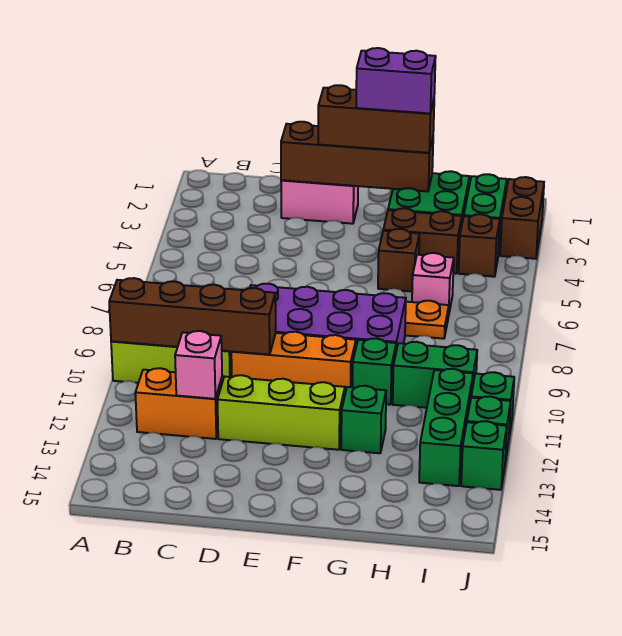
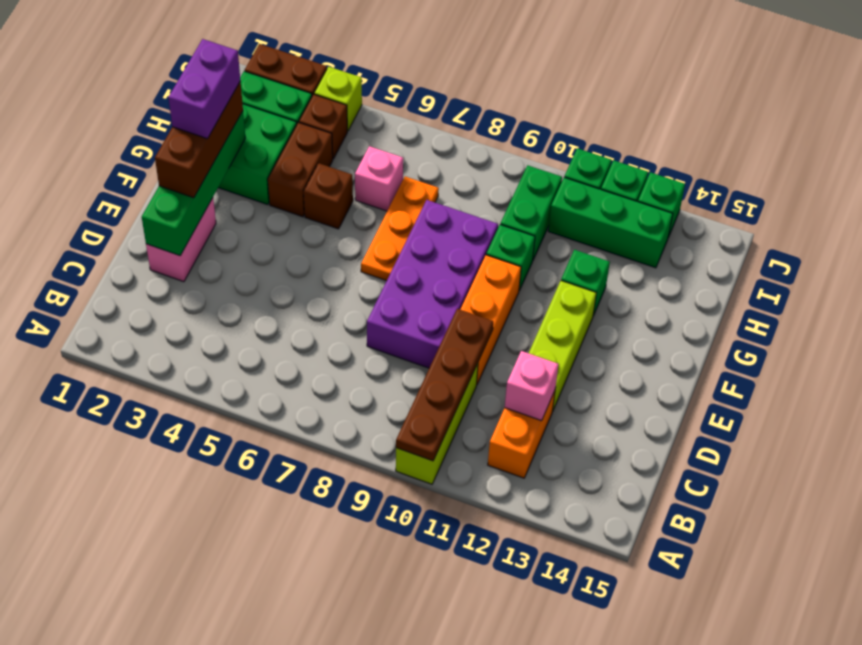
brown brick A10:D10 level 2 -> brown plate A10:D10 level 2
brown brick D2:G2 level 2 -> green brick D2:G2 level 2
none -> lime brick J4 level 1

